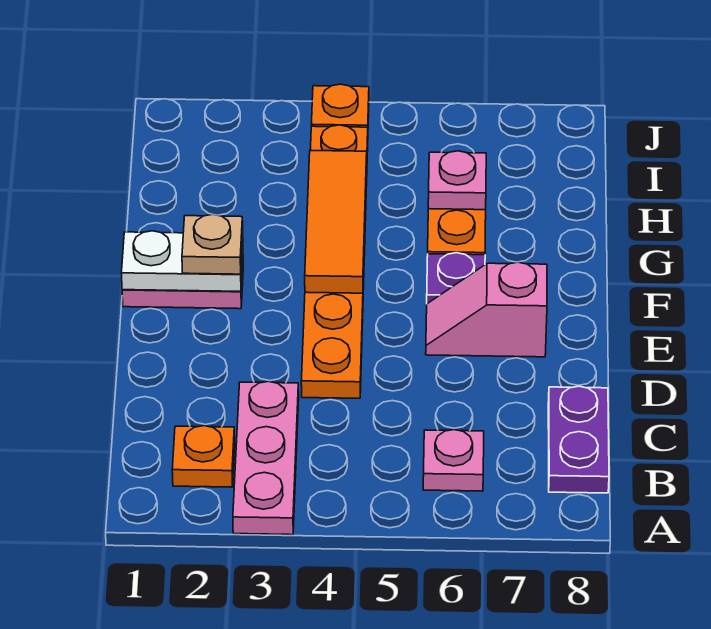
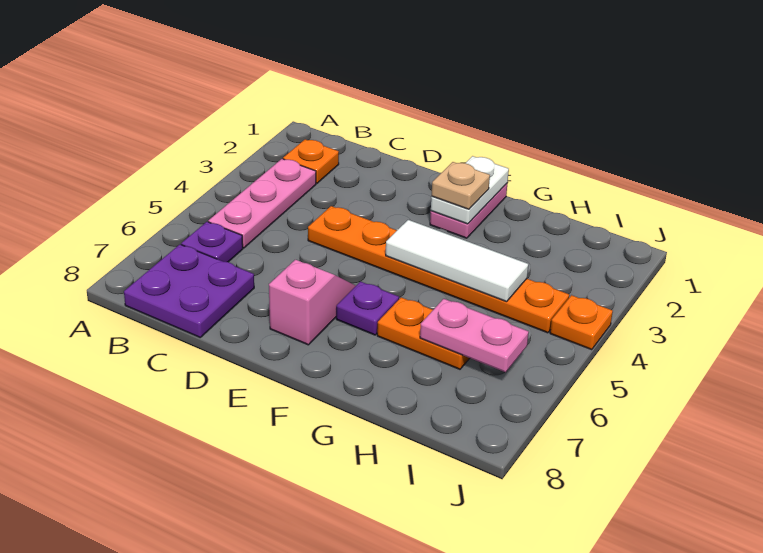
pink plate A3:C3 level 1 -> pink plate B3:B5 level 1
pink plate B6 level 1 -> purple plate B6 level 1
purple plate B8:C8 level 1 -> purple plate B7:C8 level 1
orange tile F4:H4 level 2 -> white tile F4:H4 level 2
pink plate H6 level 2 -> pink plate H6:I6 level 2

